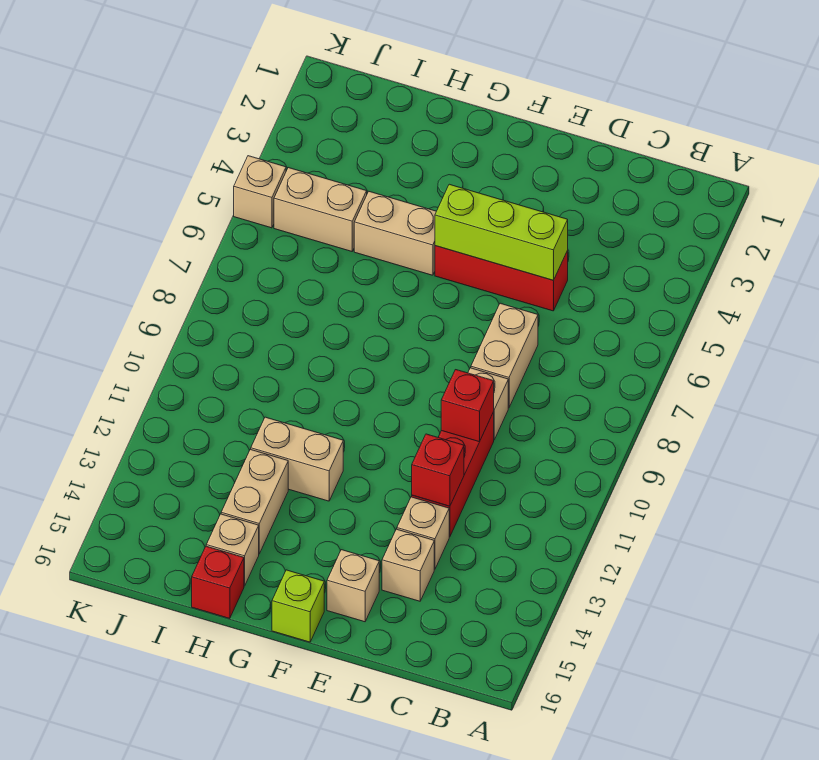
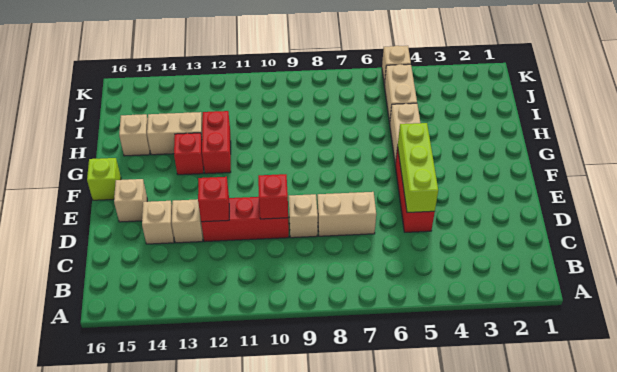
tan brick G12:H12 level 1 -> red brick G12:H12 level 1
red brick H16 level 1 -> red brick G13 level 1

